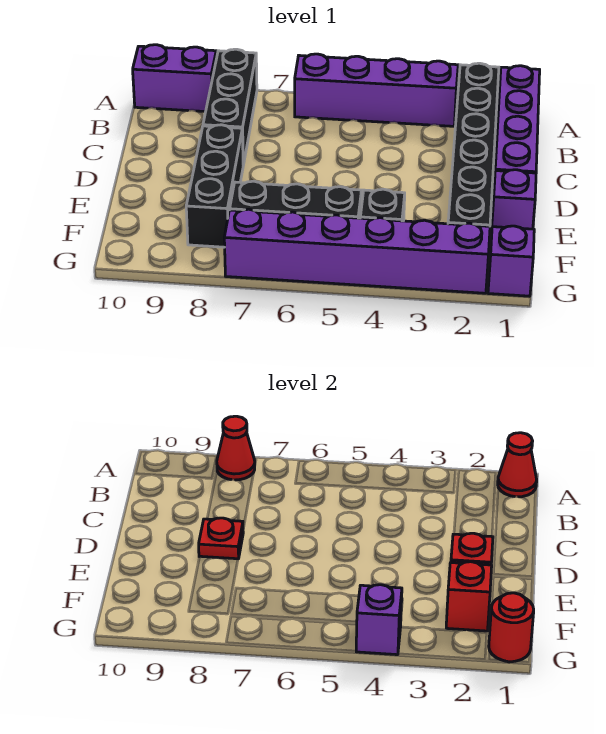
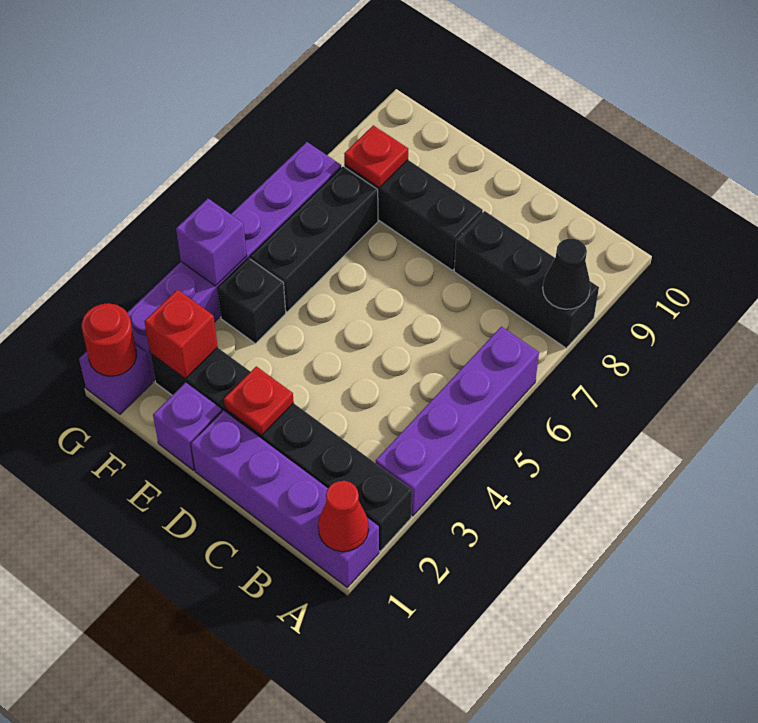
red cone A8 level 2 -> black cone A8 level 2
purple brick A9:A10 level 1 -> none
red plate D8 level 2 -> red plate F8 level 2

